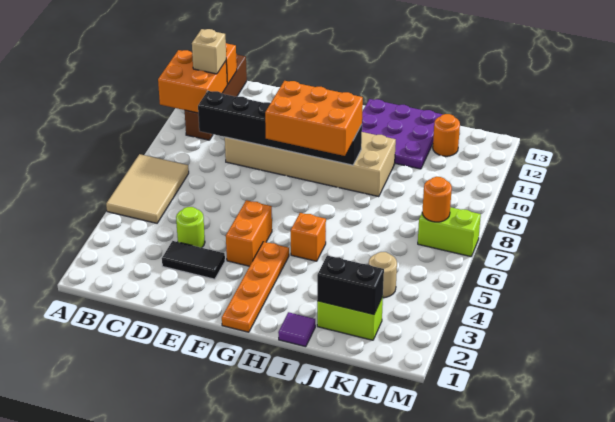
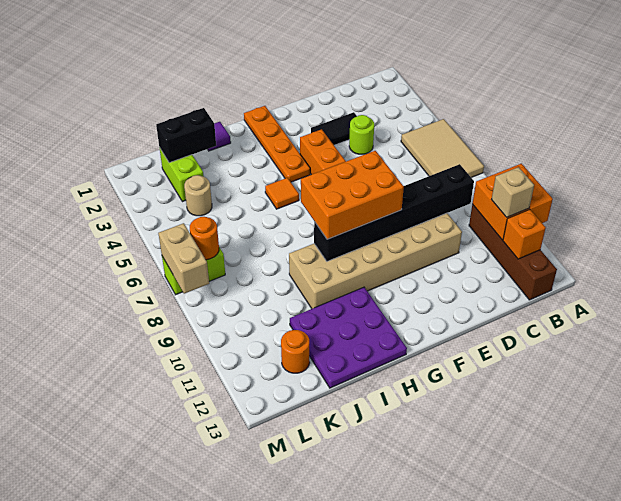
orange brick H5 level 1 -> orange tile H5 level 1
lime brick J2:K2 level 1 -> lime brick K2:K3 level 1
none -> tan brick M7:M8 level 2

